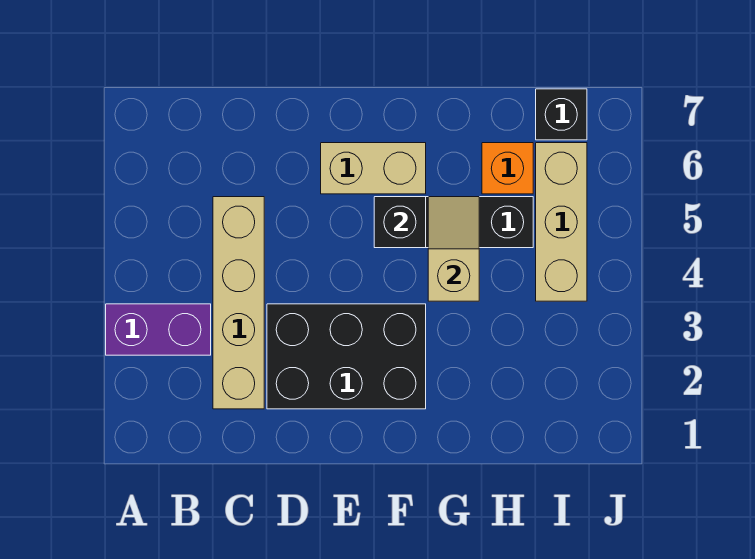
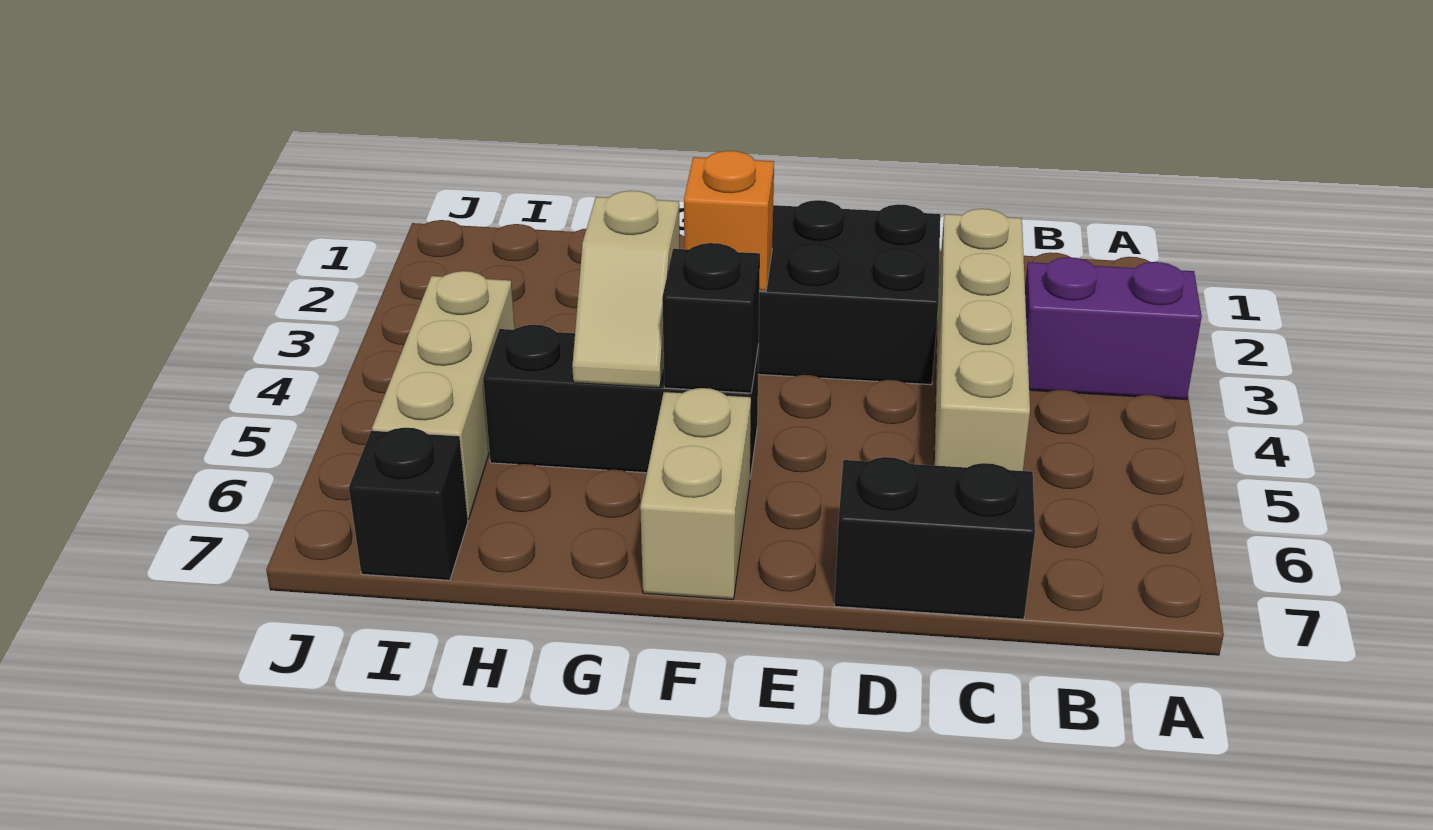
none -> black brick C7:D7 level 1
tan brick E6:F6 level 1 -> tan brick F6:F7 level 1
orange brick H6 level 1 -> orange brick F3 level 2

